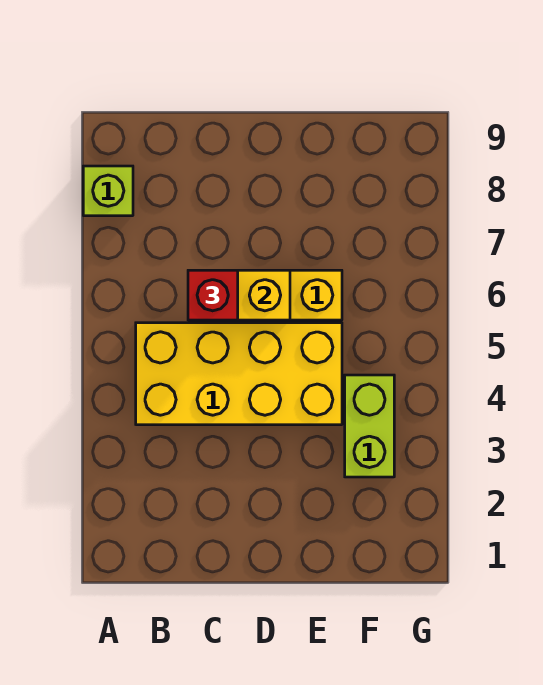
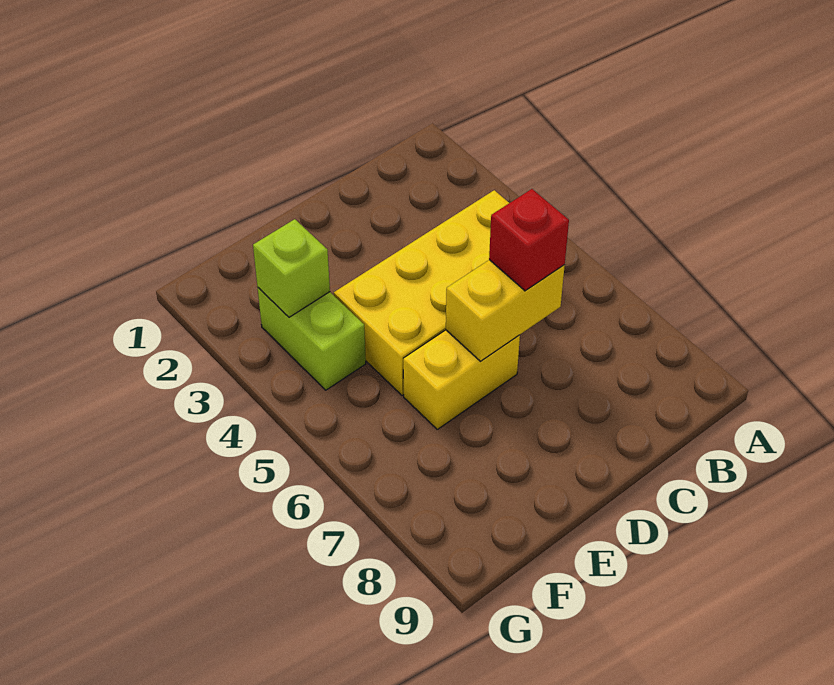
lime brick A8 level 1 -> lime brick F3 level 2

